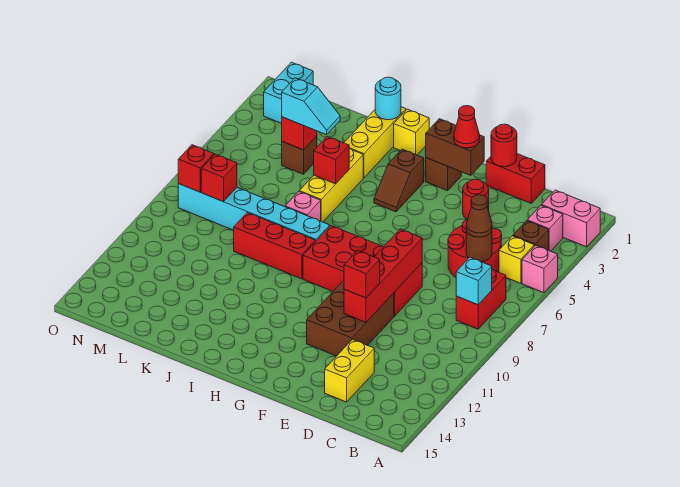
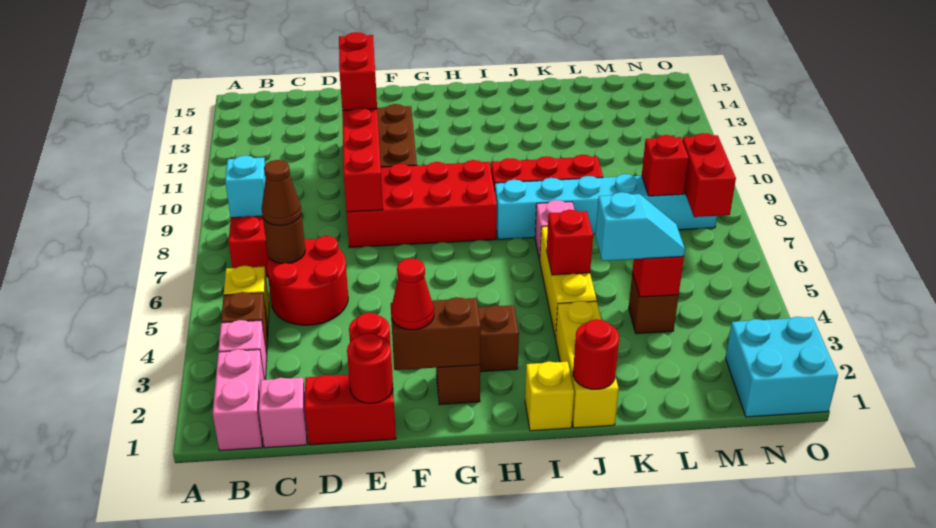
pink brick A2:B2 level 1 -> pink brick B1:B2 level 1
pink brick A5 level 1 -> pink brick C1 level 1
yellow brick D13:D14 level 1 -> none
red brick E11 level 3 -> red brick E11:E12 level 3
cyan round brick J1 level 2 -> red round brick J1 level 2
cyan slope K4:L4 level 3 top L -> cyan slope K4:L4 level 3 top K
cyan brick N1:N2 level 1 -> cyan brick N1:O2 level 1
red brick N8 level 2 -> red brick N7:N8 level 2

